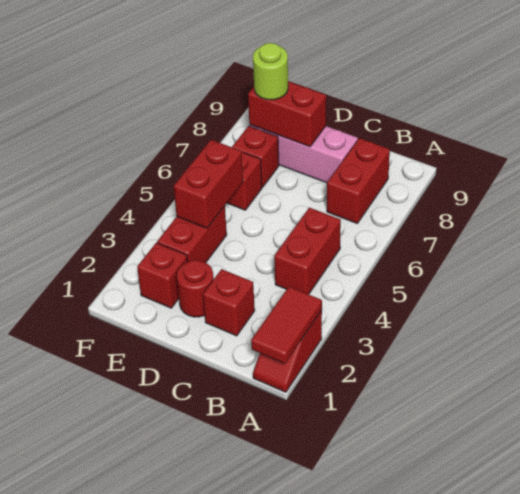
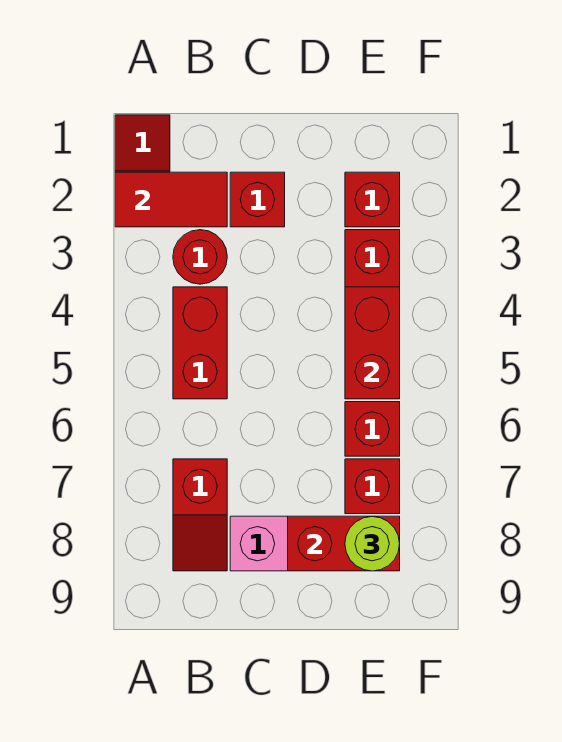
red tile A1:A2 level 2 -> red tile A2:B2 level 2
red brick B7:B8 level 1 -> red slope B7:B8 level 1 top 7
red round brick D2 level 1 -> red round brick B3 level 1

